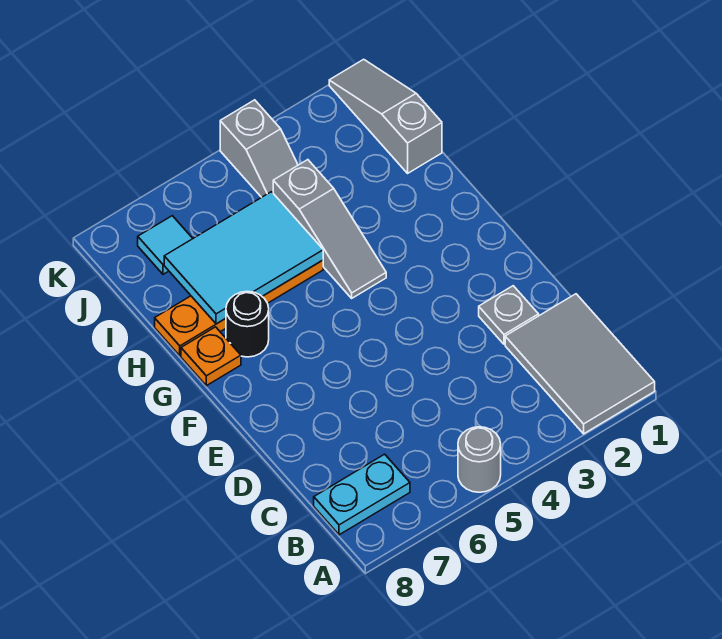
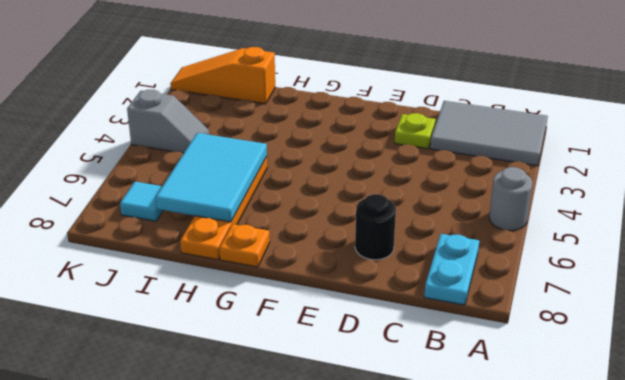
grey plate D2 level 1 -> lime plate D2 level 1
grey slope G4:I4 level 1 top I -> none
black round brick G7 level 1 -> black round brick D7 level 1
grey slope I1:K1 level 1 top I -> orange slope I1:K1 level 1 top I

